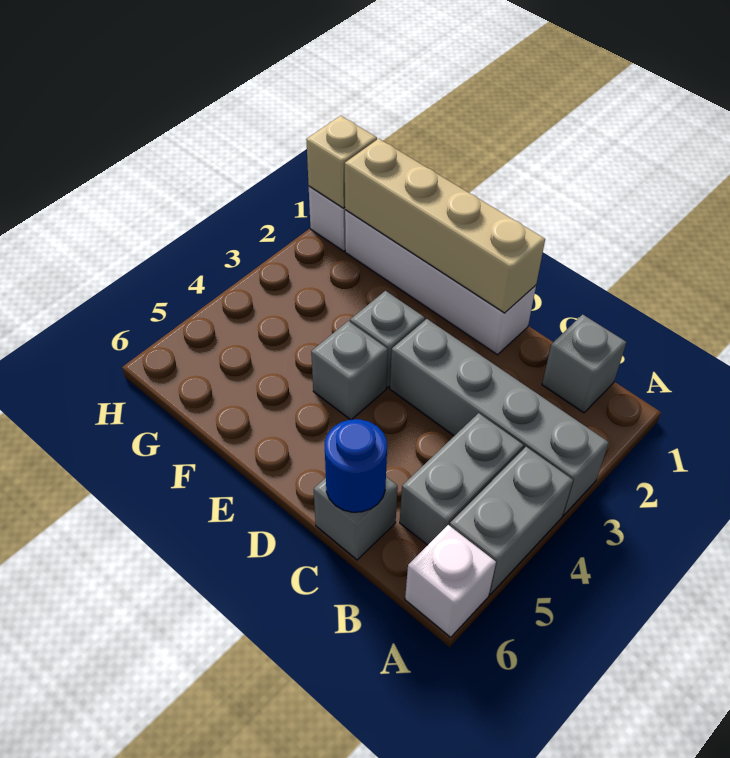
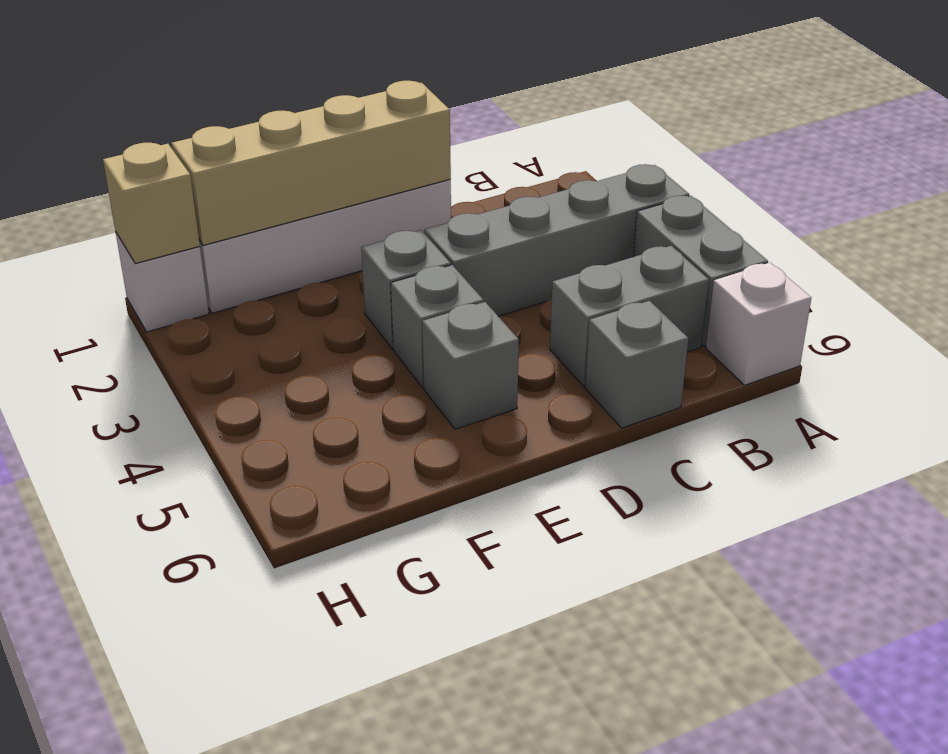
grey brick B1 level 1 -> grey brick E5 level 1
grey brick B4:B5 level 1 -> grey brick B5:C5 level 1
blue round brick C6 level 2 -> none

